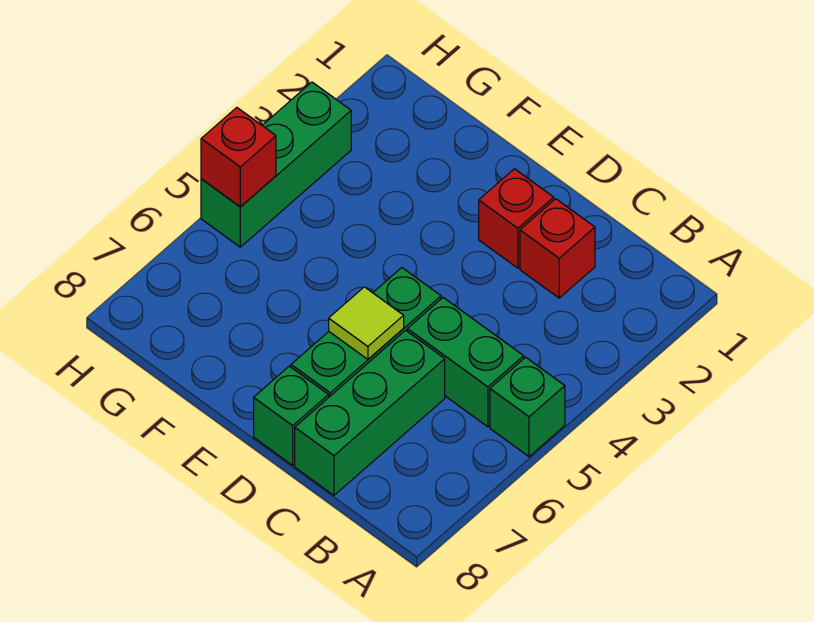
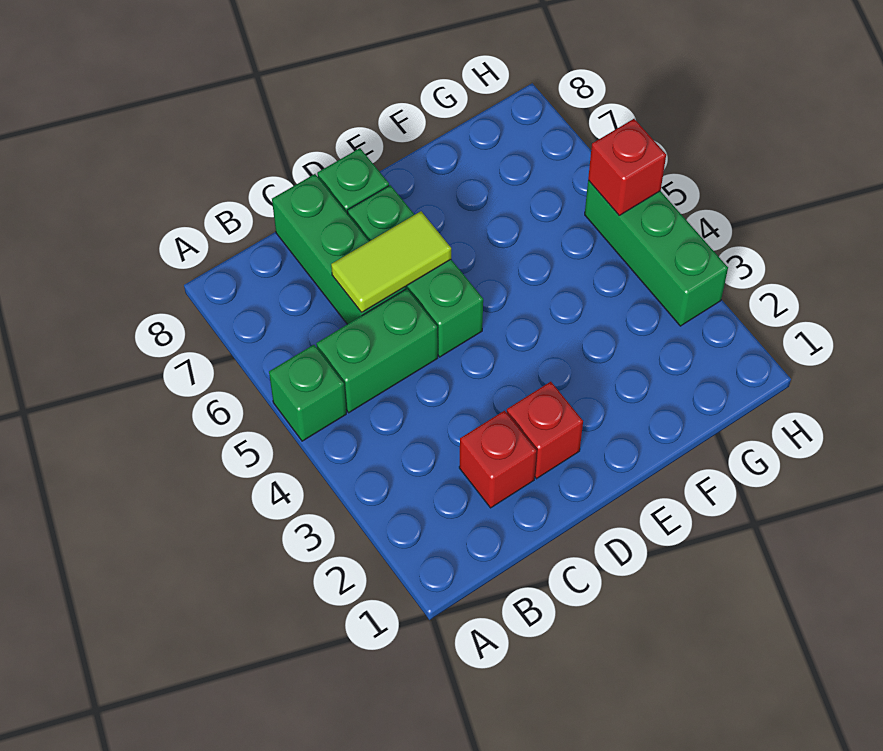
lime tile D6 level 2 -> lime tile C6:D6 level 2

